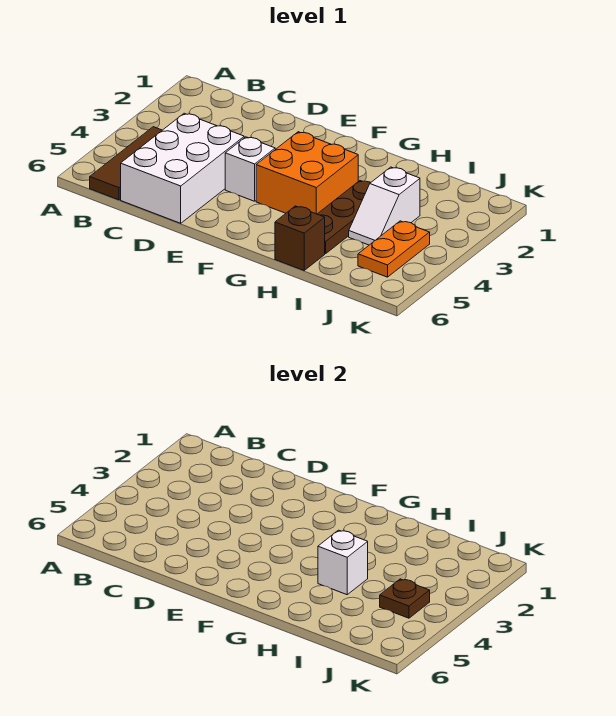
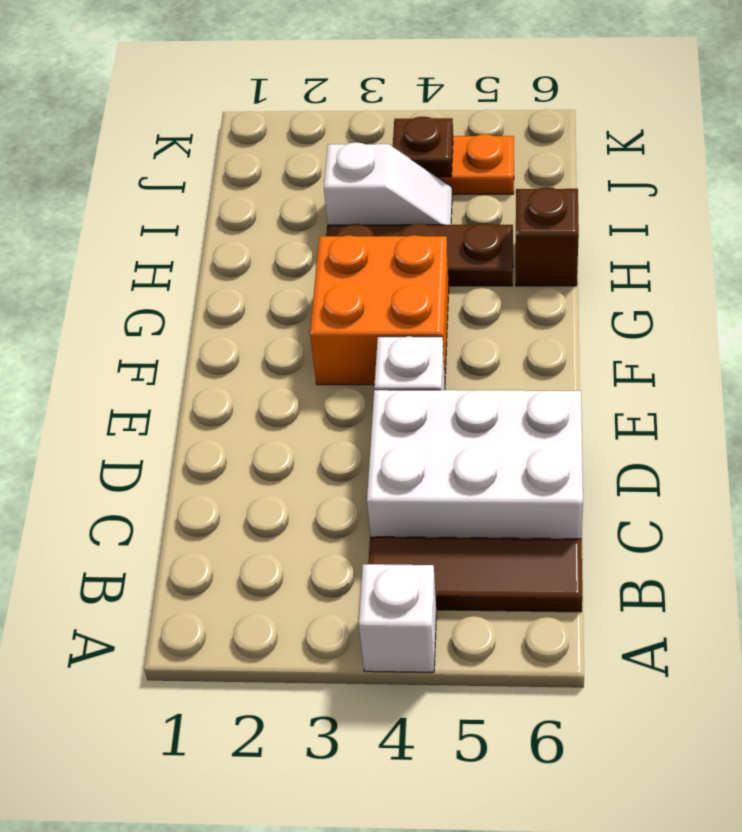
white brick H4 level 2 -> white brick A4 level 1

